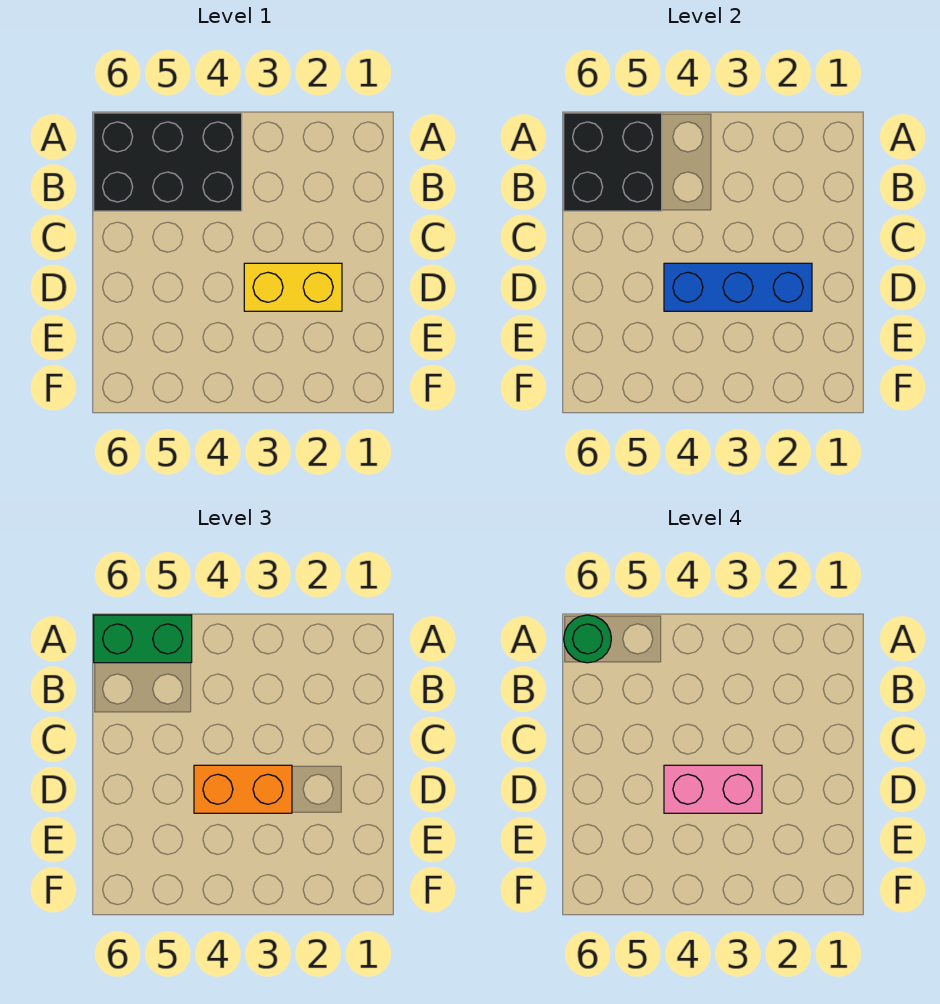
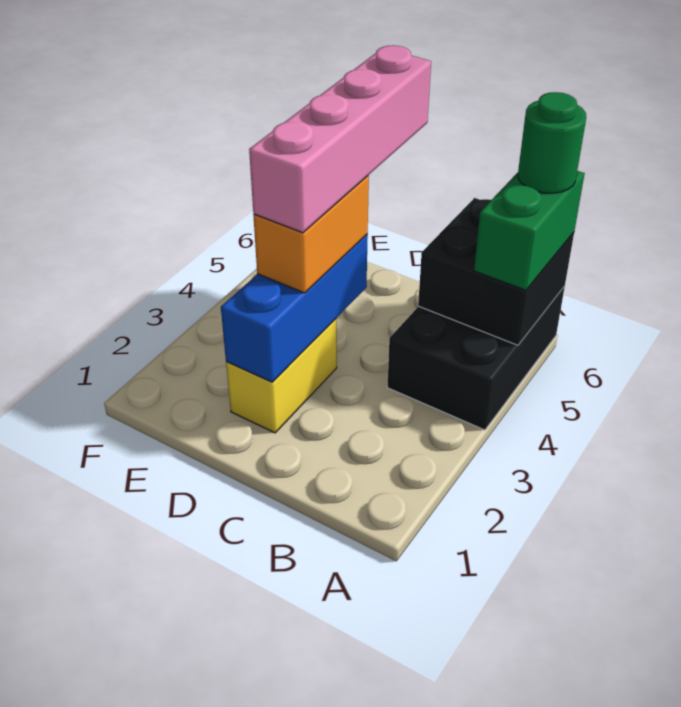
pink brick D3:D4 level 4 -> pink brick D3:D6 level 4

